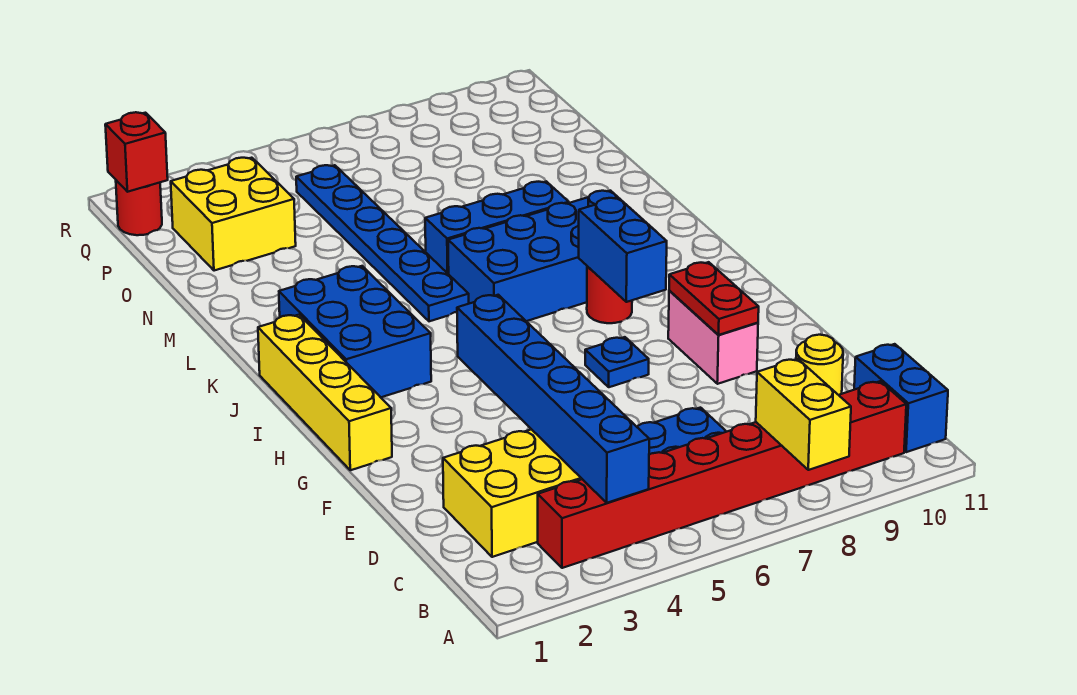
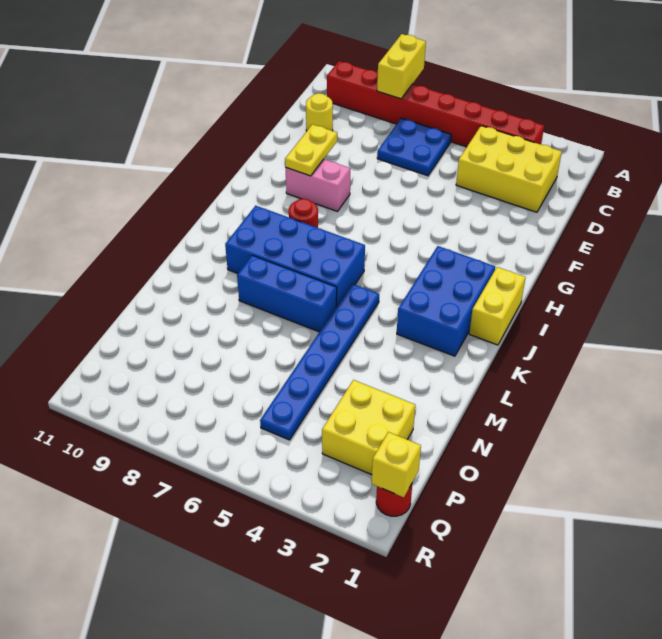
blue brick B4:G4 level 2 -> none
blue brick B11:C11 level 1 -> none
pink brick F9:G9 level 1 -> pink brick G8:G9 level 1
red plate F9:G9 level 2 -> yellow plate F9:G9 level 2
yellow brick G1:J1 level 1 -> yellow brick I1:J1 level 1
blue plate G7 level 1 -> none
blue brick H8:I8 level 2 -> none
red brick Q1 level 2 -> yellow brick Q1 level 2

